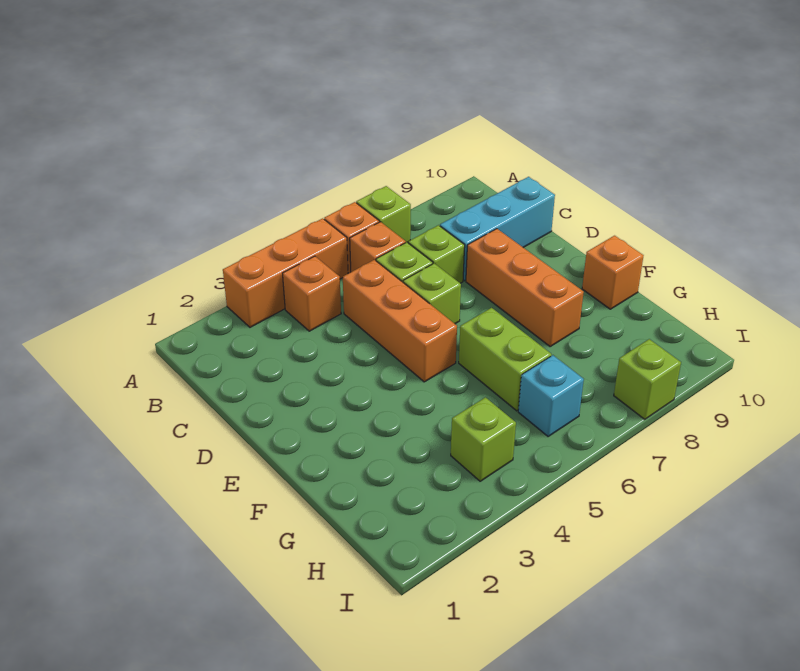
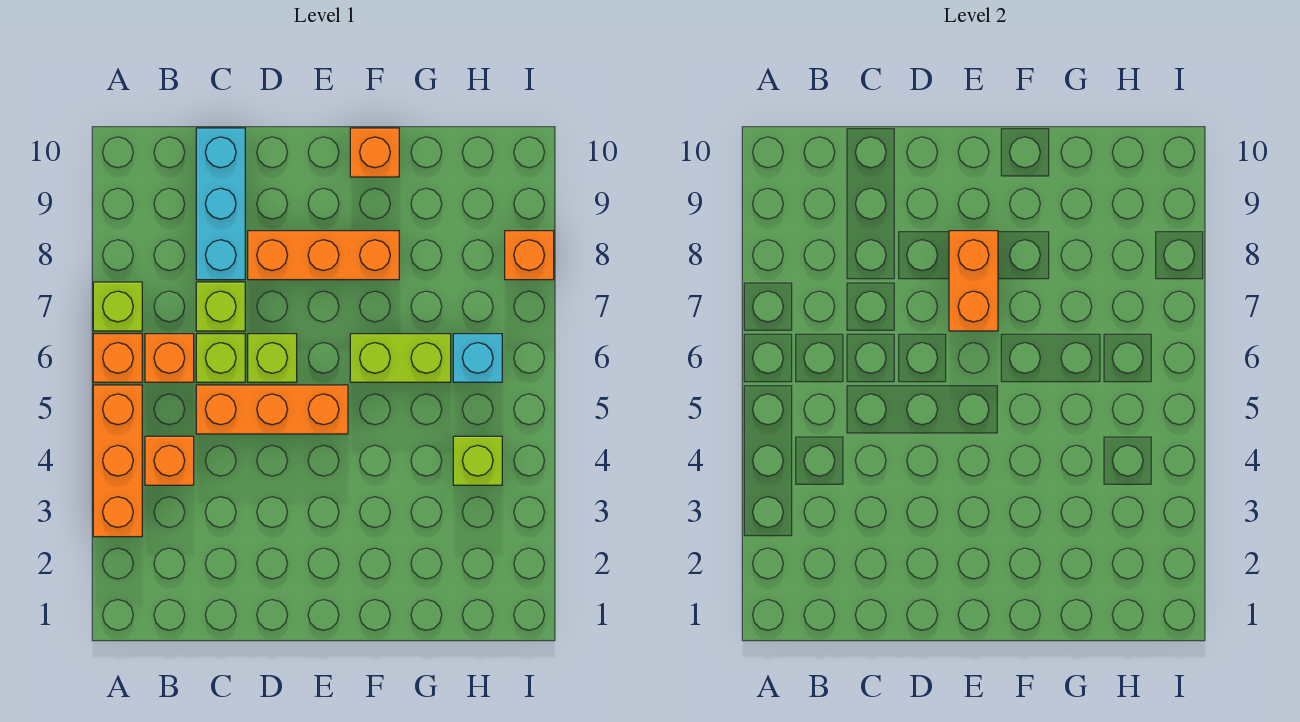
none -> orange brick E7:E8 level 2
lime brick I8 level 1 -> orange brick I8 level 1

